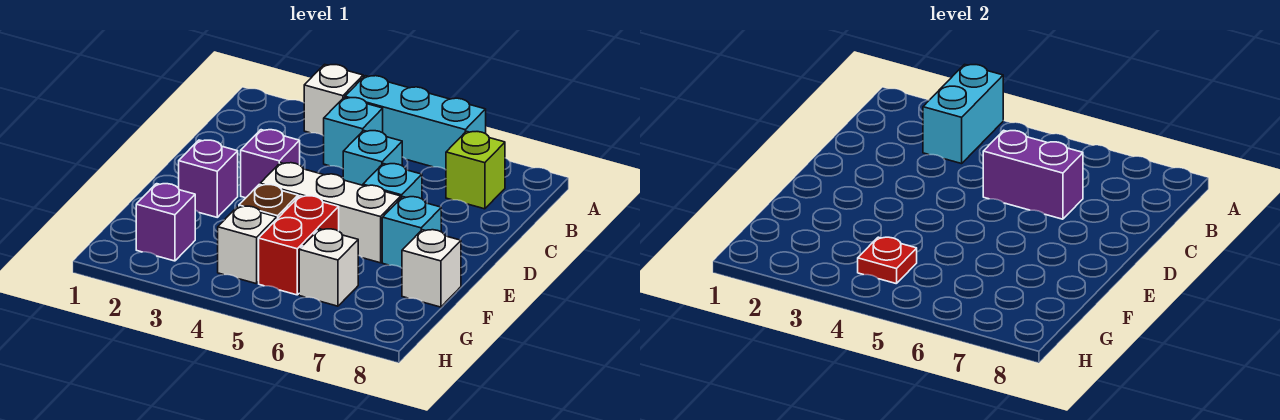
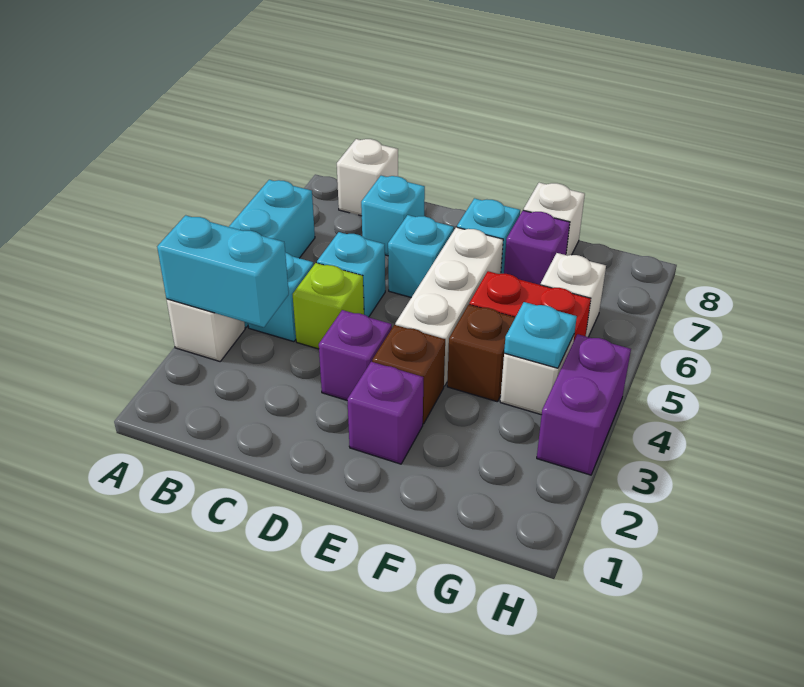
lime brick B7 level 1 -> lime brick C4 level 1
none -> white brick B8 level 1
purple brick C5:C6 level 2 -> purple brick H3:H4 level 1
none -> cyan brick C7 level 1
none -> brown brick E3 level 1
purple brick G2 level 1 -> purple brick F7 level 1
red plate G4 level 2 -> cyan plate G4 level 2

